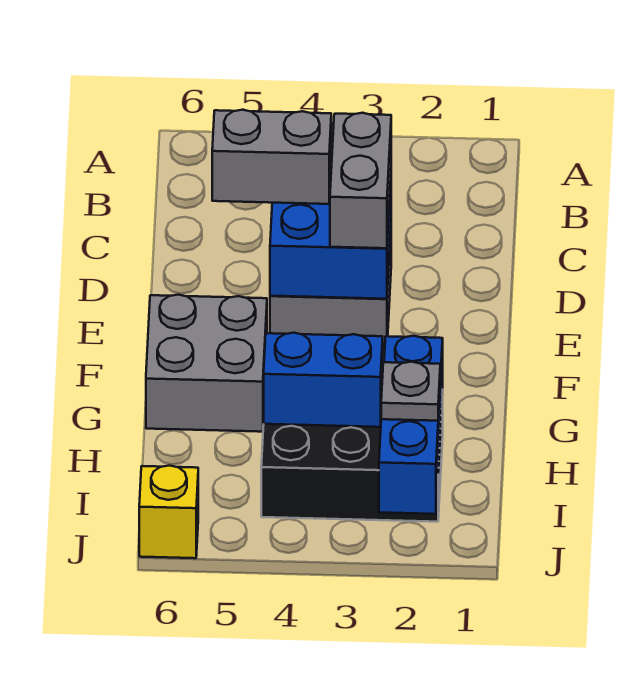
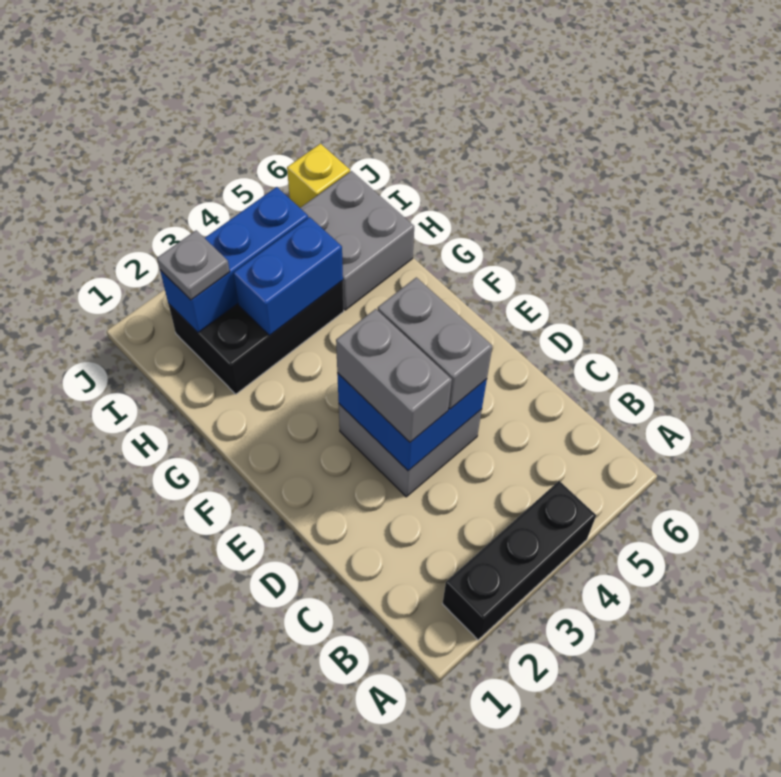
none -> black brick A2:A4 level 1
grey brick D4:D5 level 3 -> grey brick D4:E4 level 3
grey brick F5:G6 level 1 -> grey brick H5:I6 level 1
blue brick H2:J2 level 2 -> blue brick I2:I4 level 2

